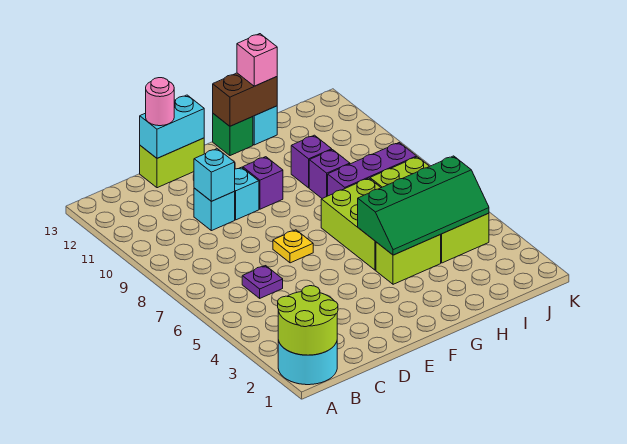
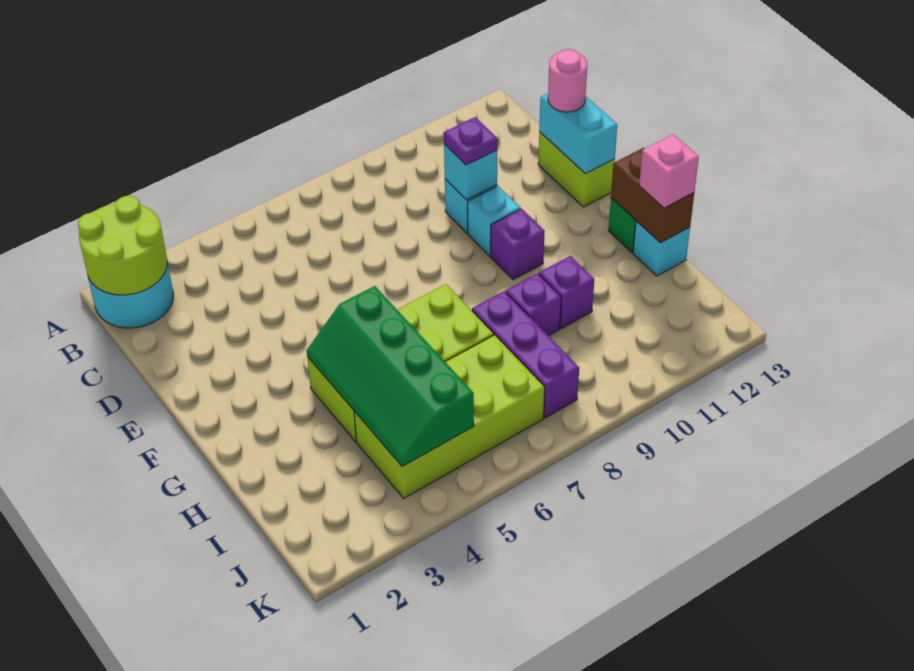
purple plate C6 level 1 -> purple plate D10 level 3
yellow plate E7 level 1 -> none

